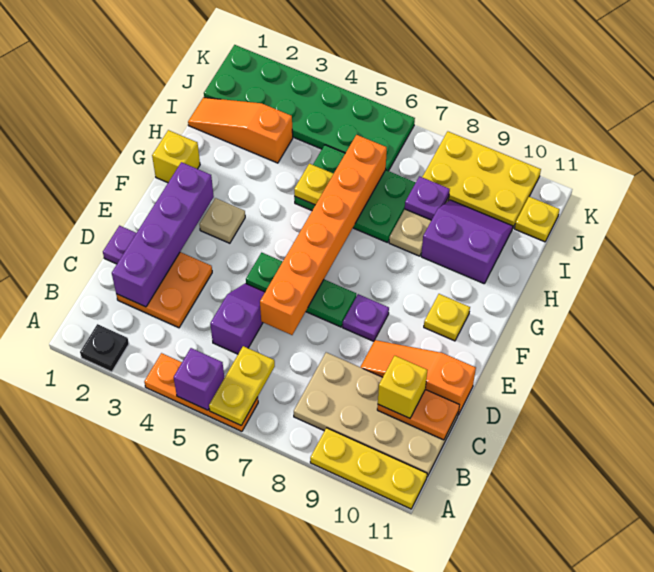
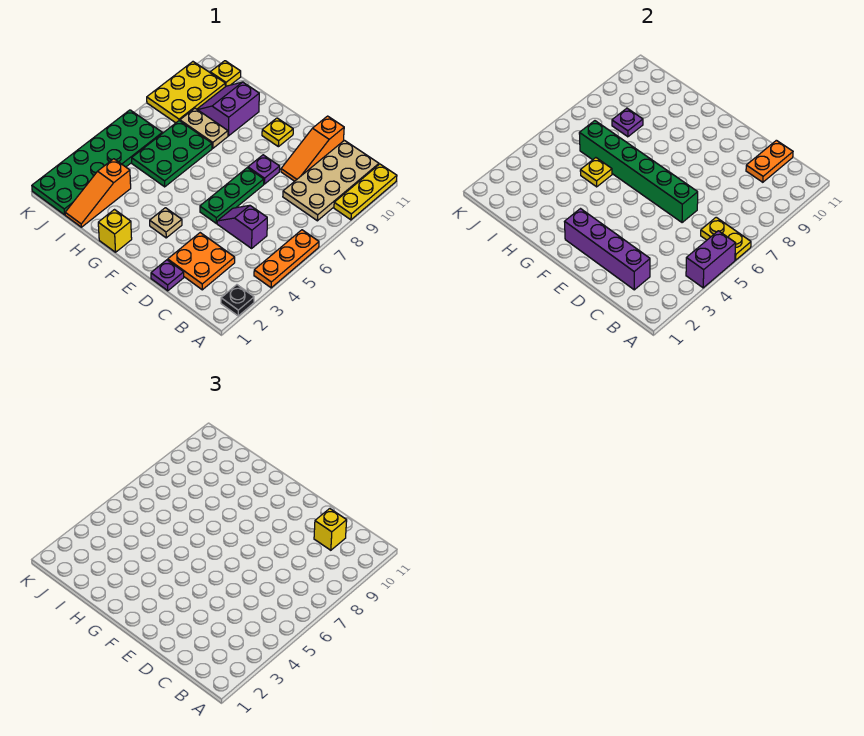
purple brick A5 level 2 -> purple brick A4:A5 level 2
orange brick D6:I6 level 2 -> green brick D6:I6 level 2

